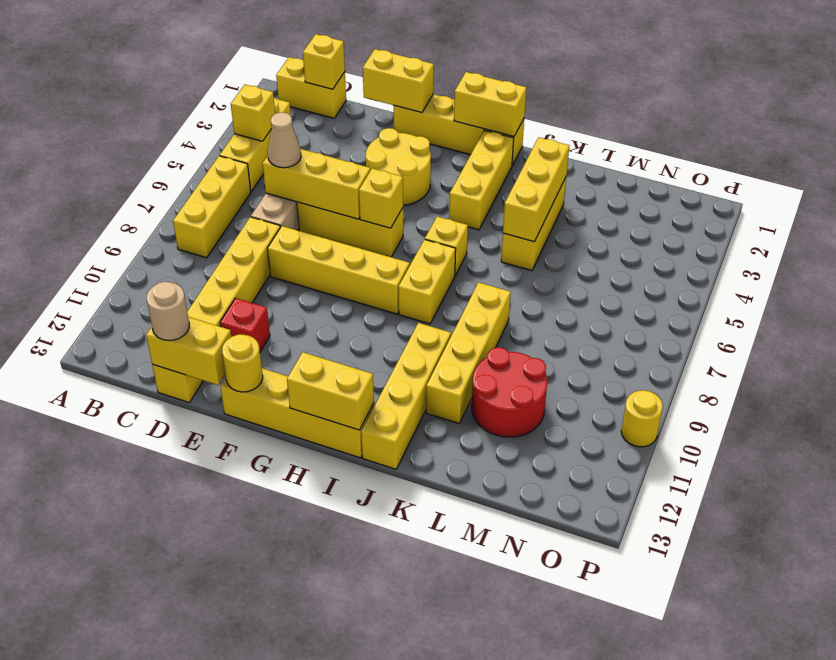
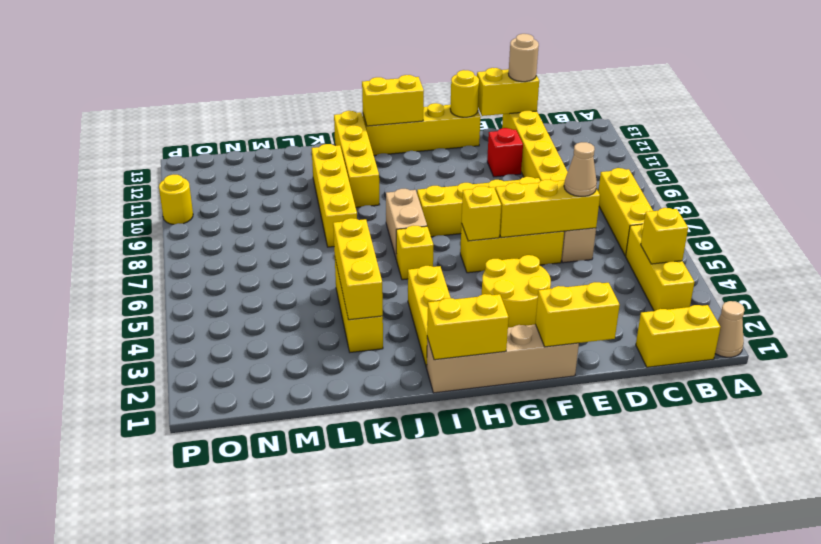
none -> tan cone A1 level 1
yellow brick C1 level 2 -> none
yellow brick F1:I1 level 1 -> tan brick F1:I1 level 1
yellow brick I7:I8 level 1 -> tan brick I7:I8 level 1
red round brick L10:M11 level 1 -> none

